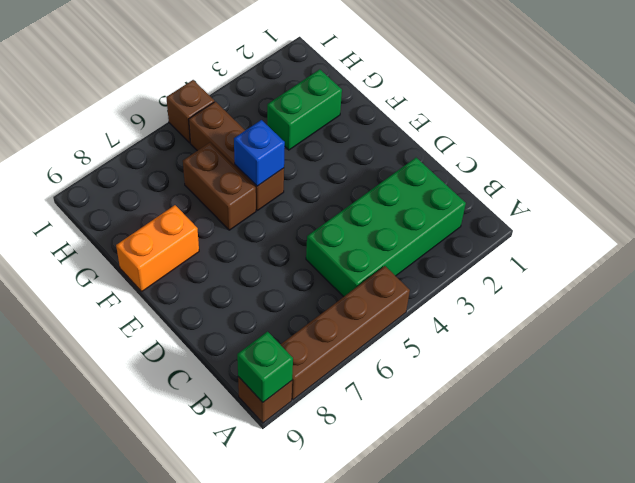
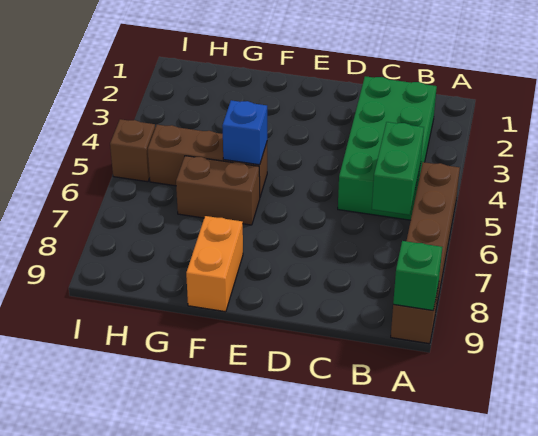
green brick G2:G3 level 1 -> green brick B5:B6 level 2

